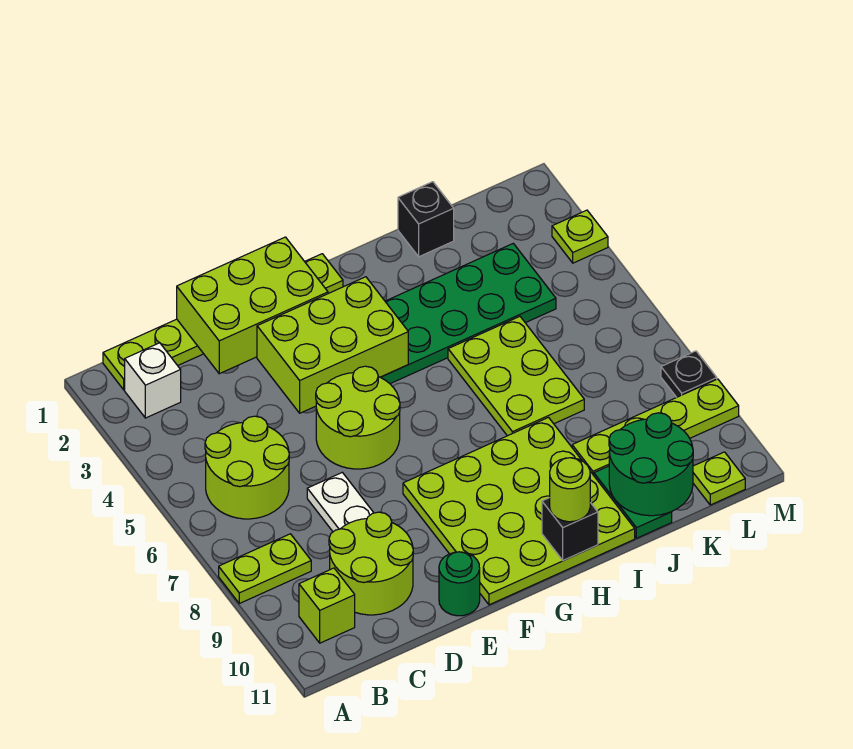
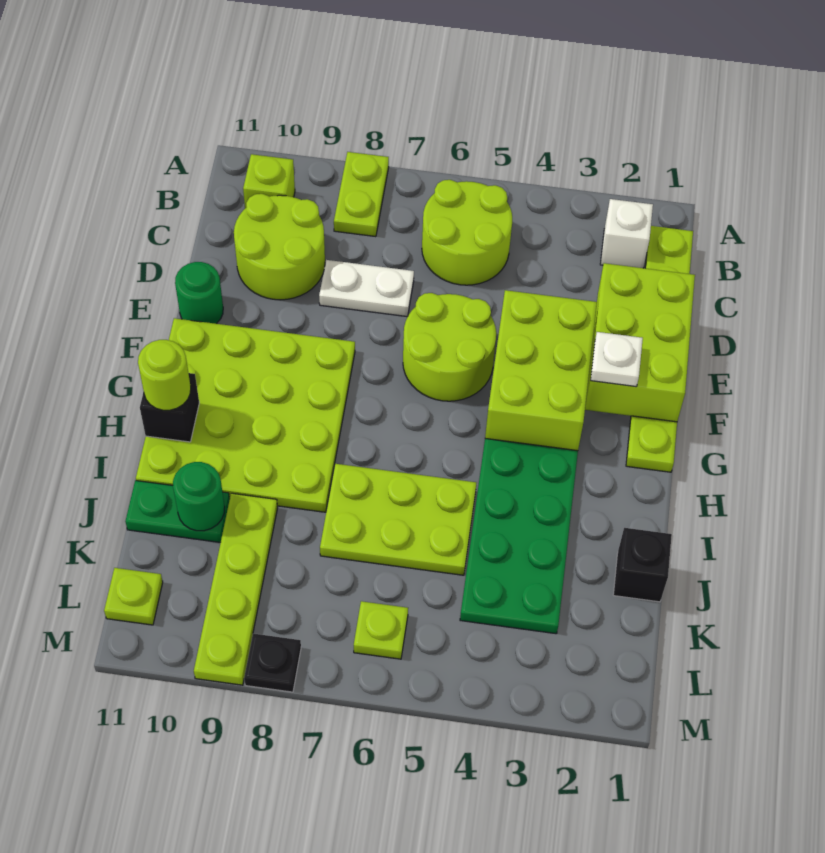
none -> white plate F2 level 3
green round brick J10:K11 level 2 -> green round brick J10 level 2
lime plate M3 level 1 -> lime plate L6 level 1

